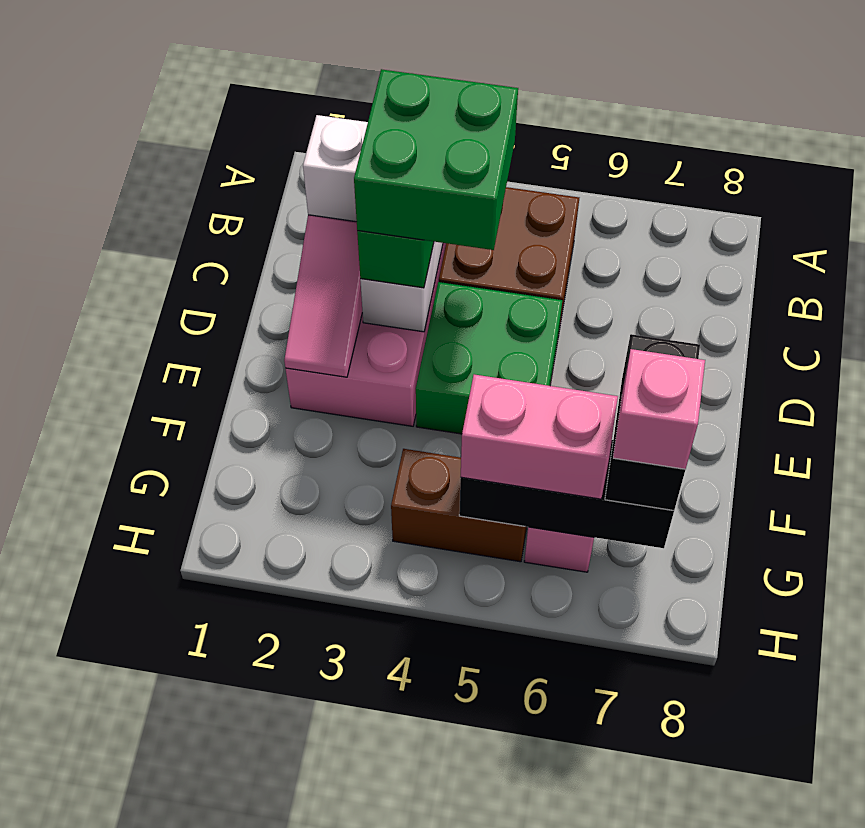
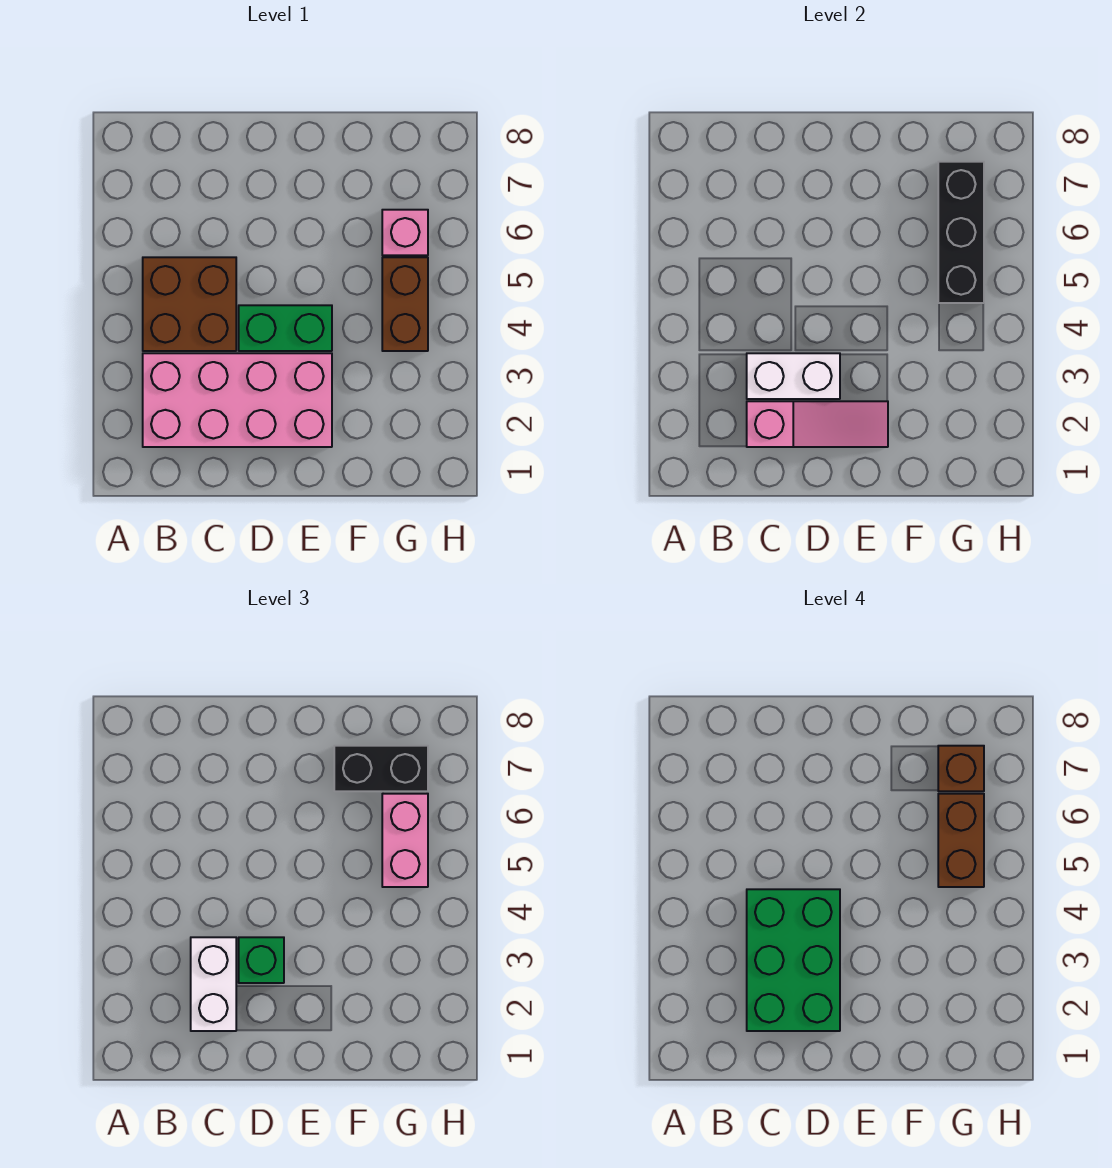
green brick C3:D4 level 4 -> green brick C2:D4 level 4
green brick D4:E5 level 1 -> green brick D4:E4 level 1
none -> brown brick G5:G6 level 4
pink brick G7 level 4 -> brown brick G7 level 4

